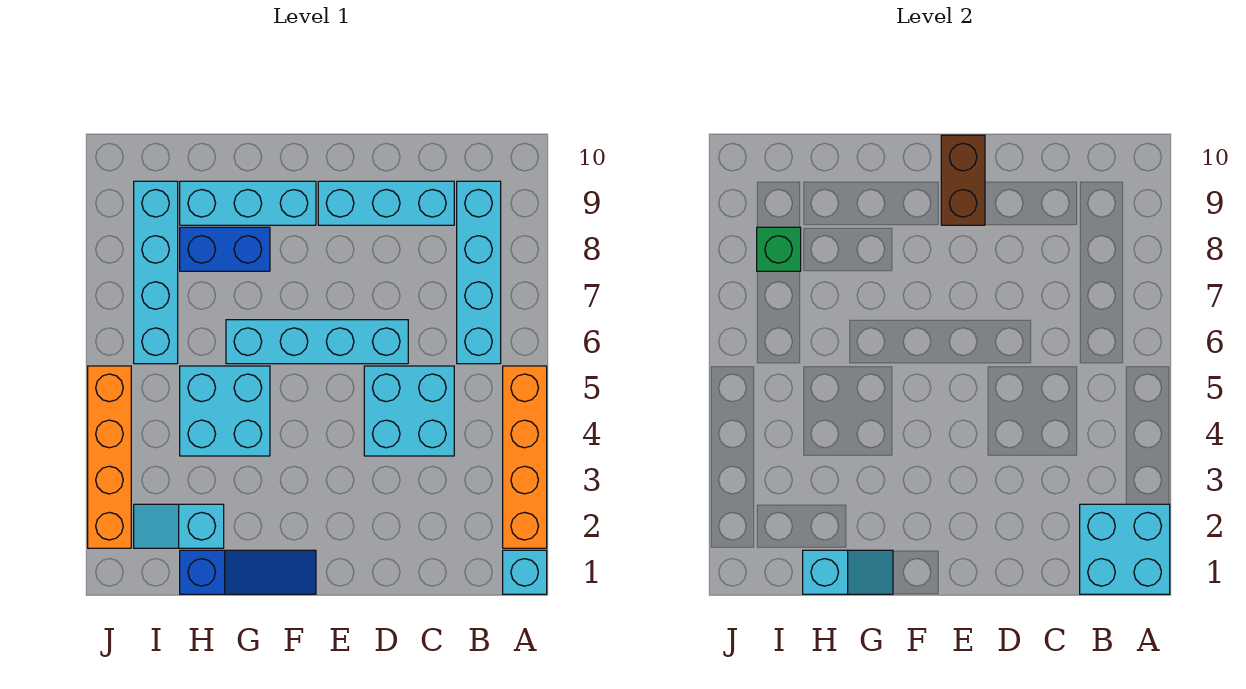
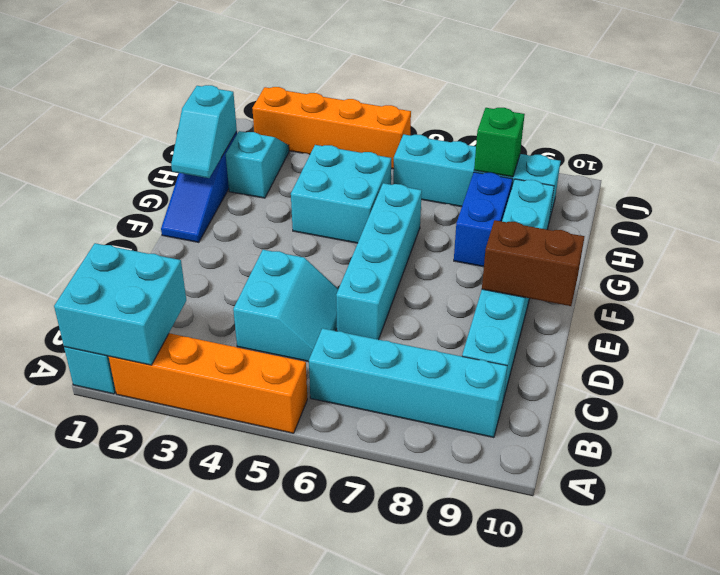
cyan brick C4:D5 level 1 -> cyan slope C4:D5 level 1 top 4

